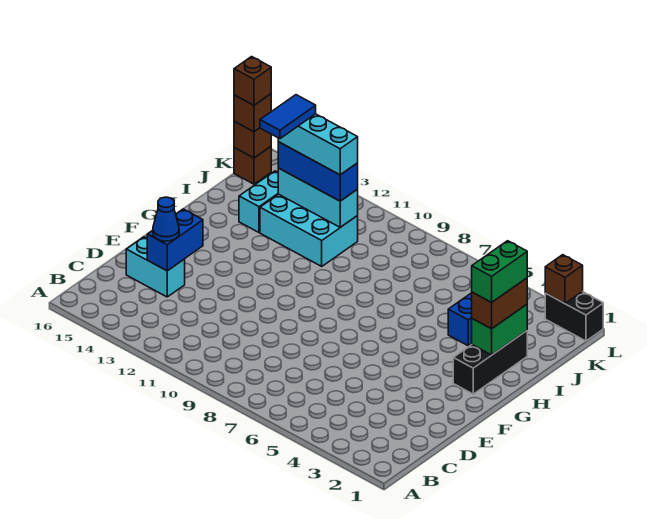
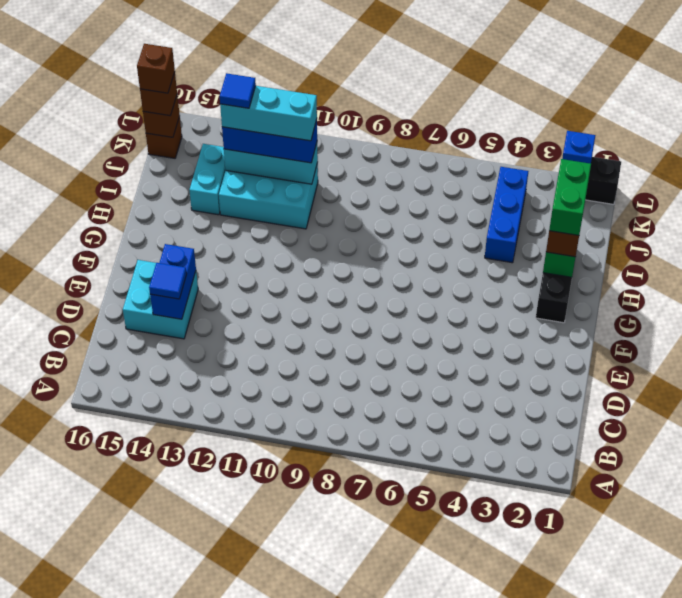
cyan brick D14:D15 level 1 -> cyan brick D14:E15 level 1
blue cone D14 level 3 -> blue tile D14 level 3
blue tile I13:J13 level 5 -> blue tile J13 level 5
brown brick L2 level 2 -> blue brick L2 level 2

